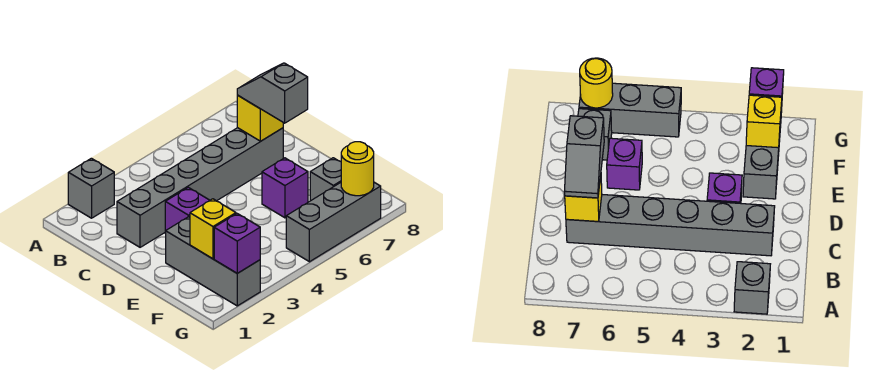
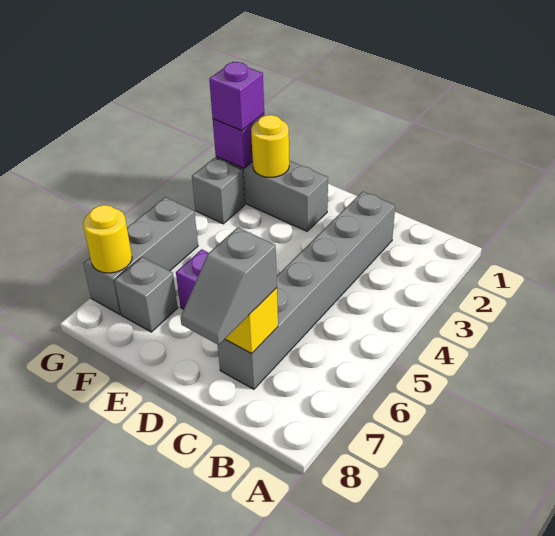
grey brick A2 level 1 -> grey brick G3 level 1
grey slope C7:D7 level 3 top D -> grey slope C7:C8 level 3 top 7
purple brick D3 level 1 -> purple brick G2 level 3
yellow brick F2 level 2 -> yellow round brick F2 level 2

